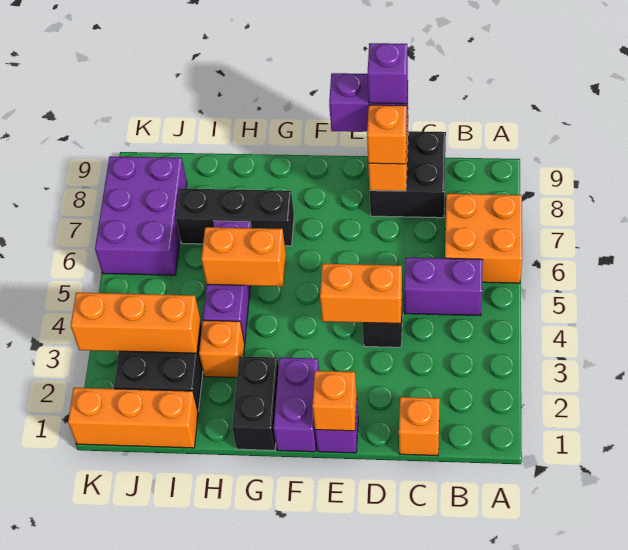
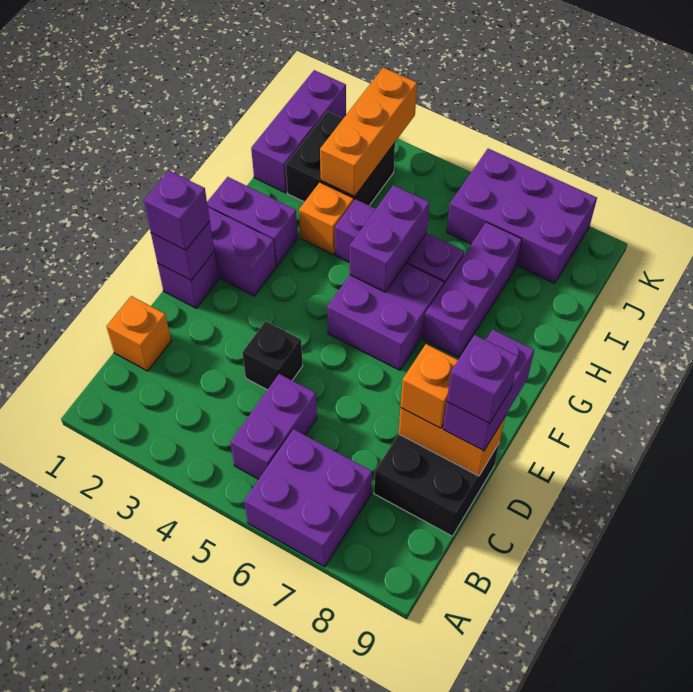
orange brick A6:B7 level 1 -> purple brick A6:B7 level 1
orange brick D4:E4 level 2 -> none
orange brick E1 level 2 -> purple brick E1 level 2
none -> purple brick E1 level 3
none -> purple brick F5:G6 level 1
black brick G1:G2 level 1 -> purple brick G1:G2 level 1
orange brick G5:H5 level 2 -> purple brick G5:H5 level 2
black brick G7:I7 level 1 -> purple brick G7:I7 level 1
orange brick I1:K1 level 1 -> purple brick I1:K1 level 1

